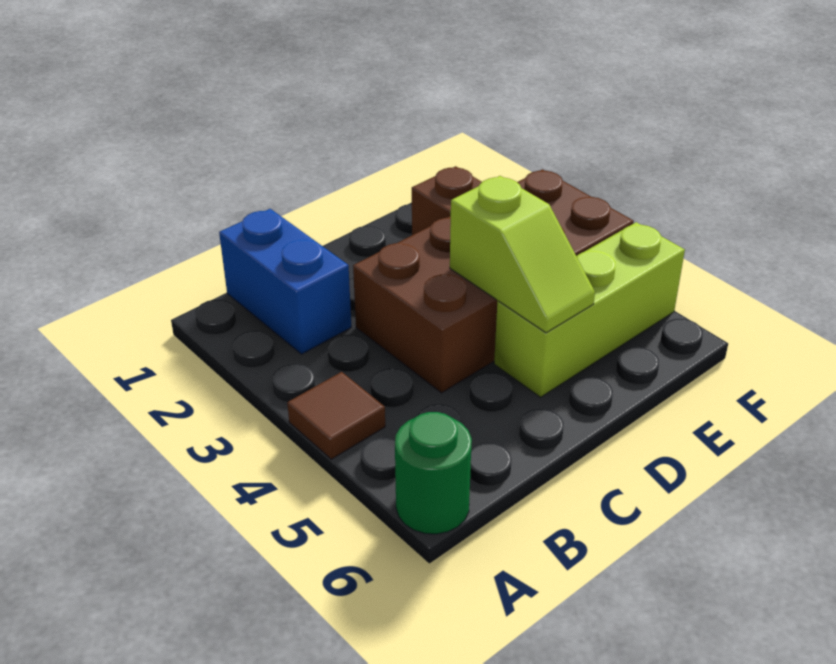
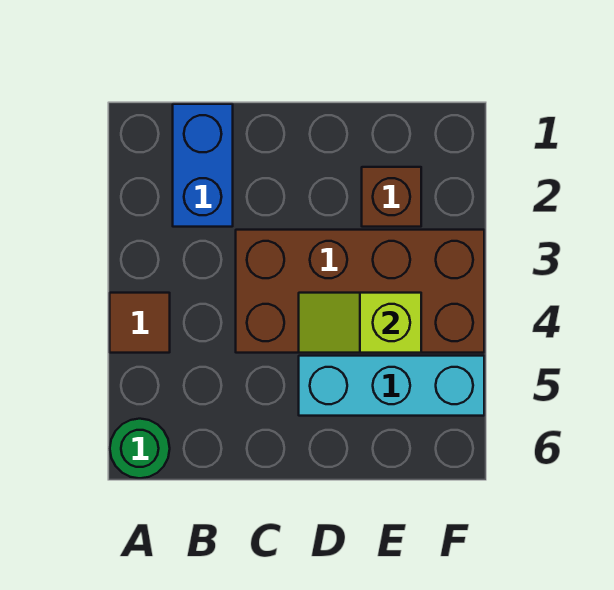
lime slope D4:D5 level 2 top 4 -> lime slope D4:E4 level 2 top E
lime brick D5:F5 level 1 -> cyan brick D5:F5 level 1

